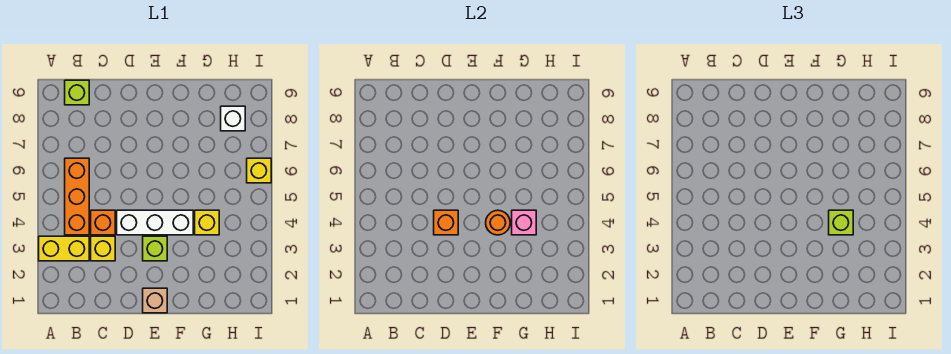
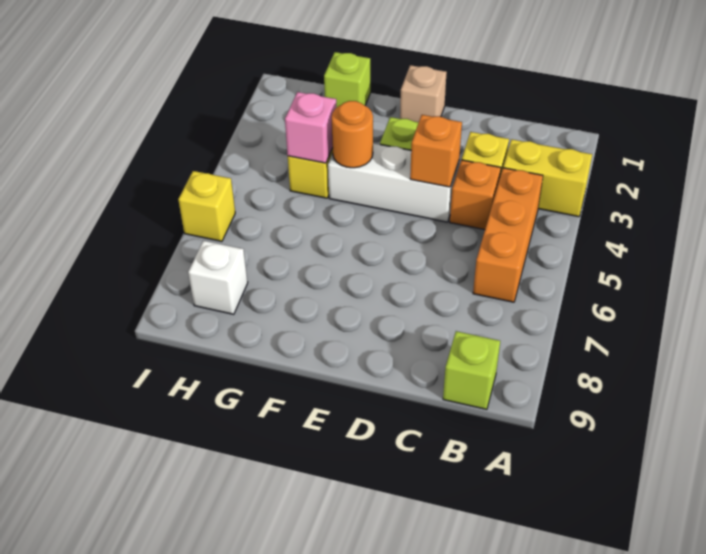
lime brick G4 level 3 -> lime brick G1 level 1

